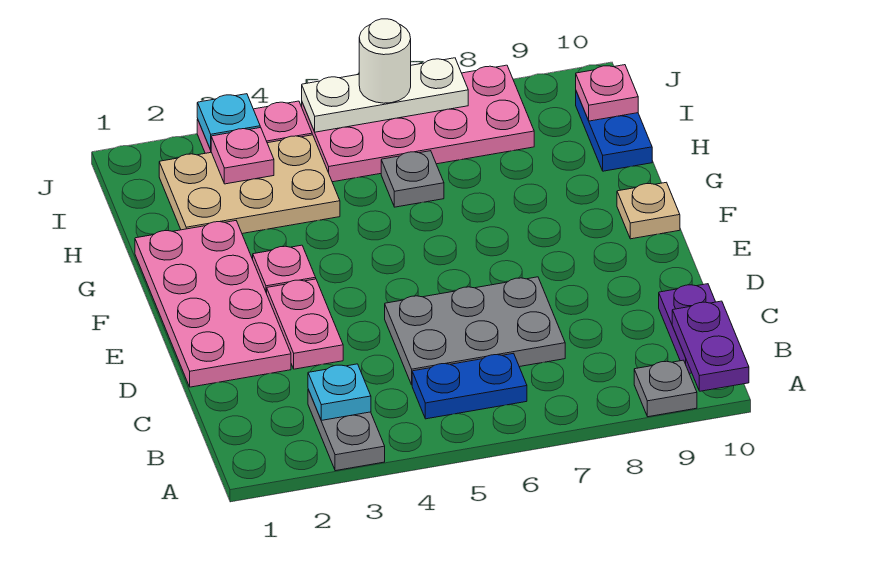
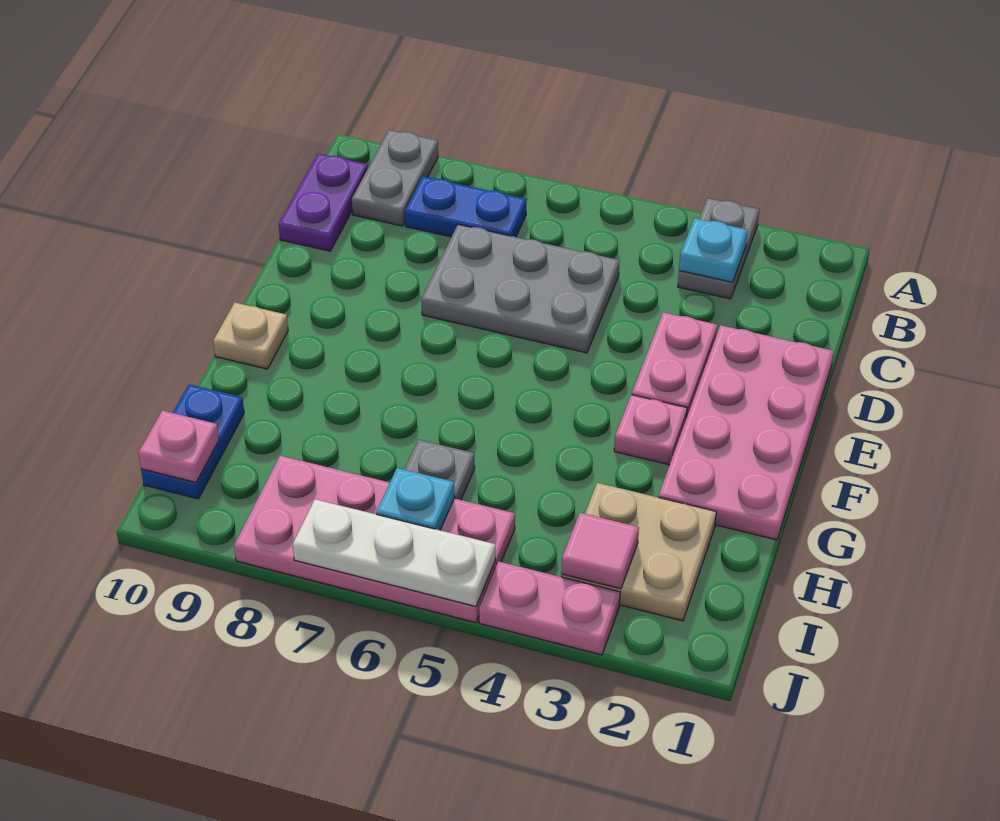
grey plate A9 level 1 -> grey plate A9:B9 level 1
purple plate A10:B10 level 2 -> none
blue plate B5:B6 level 1 -> blue plate B7:B8 level 1
tan plate H2:I4 level 1 -> tan plate H2:I3 level 1
pink plate I3 level 2 -> pink tile I3 level 2
cyan plate J3 level 2 -> cyan plate I6 level 2
white round brick J6 level 3 -> none

